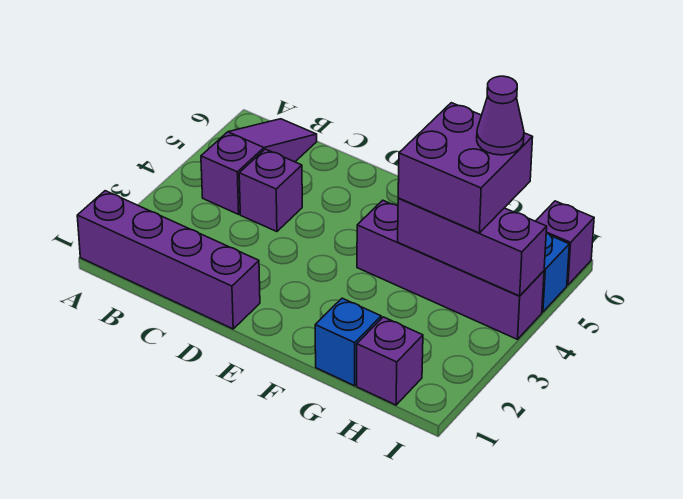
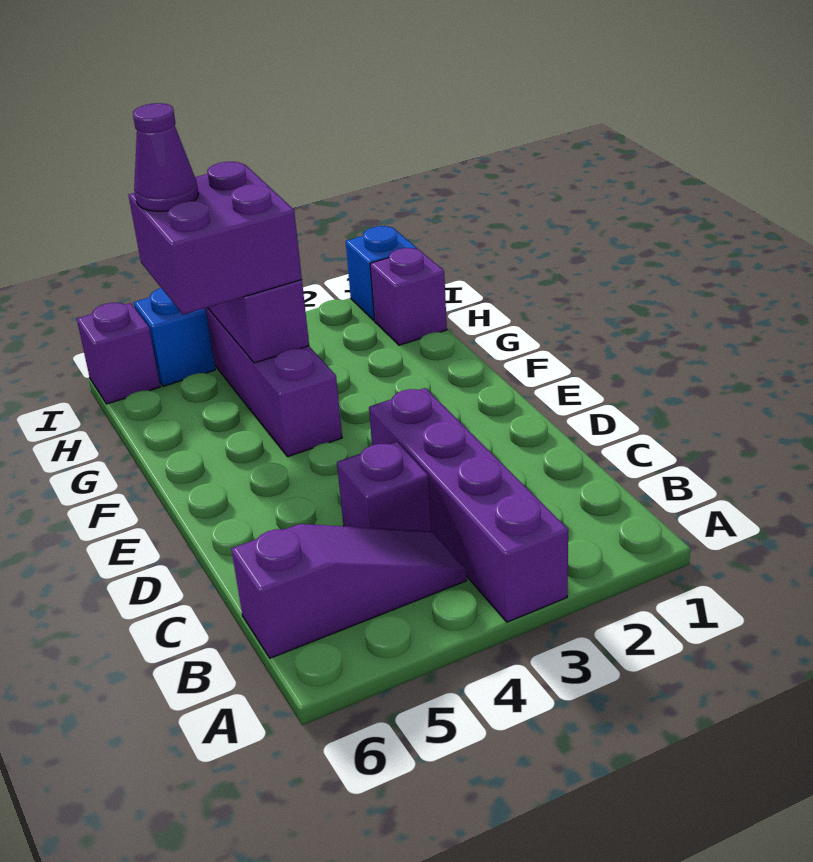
purple brick A1:D1 level 1 -> purple brick A3:D3 level 1
purple slope B4:B6 level 1 top 4 -> purple slope B4:B6 level 1 top 6
blue brick G1 level 1 -> blue brick I1 level 1

